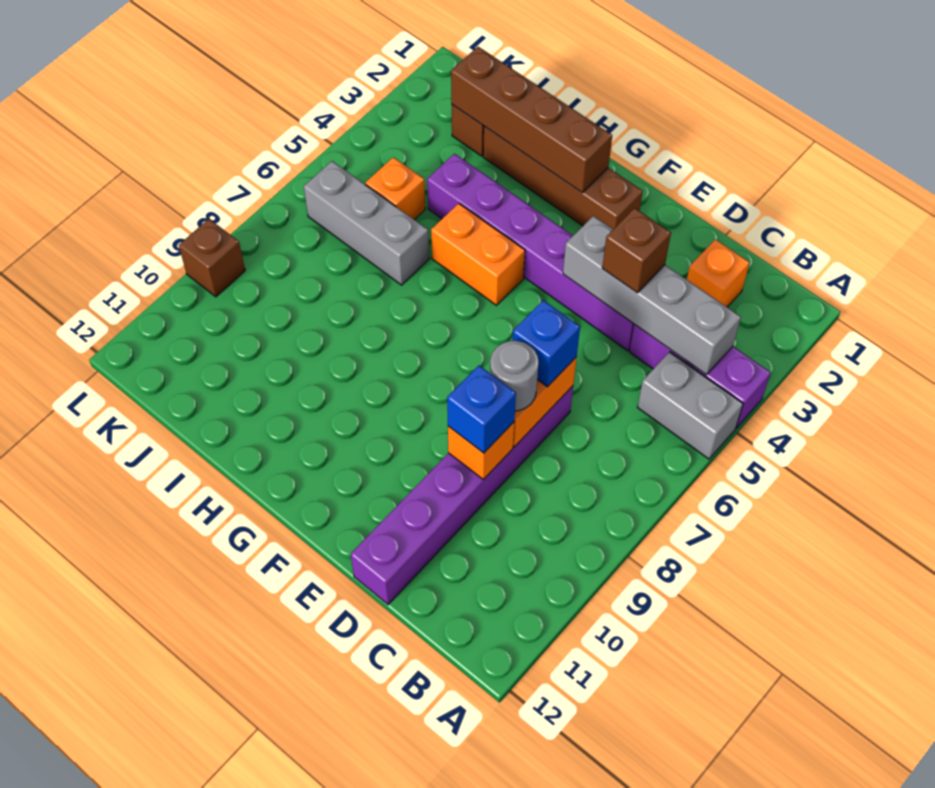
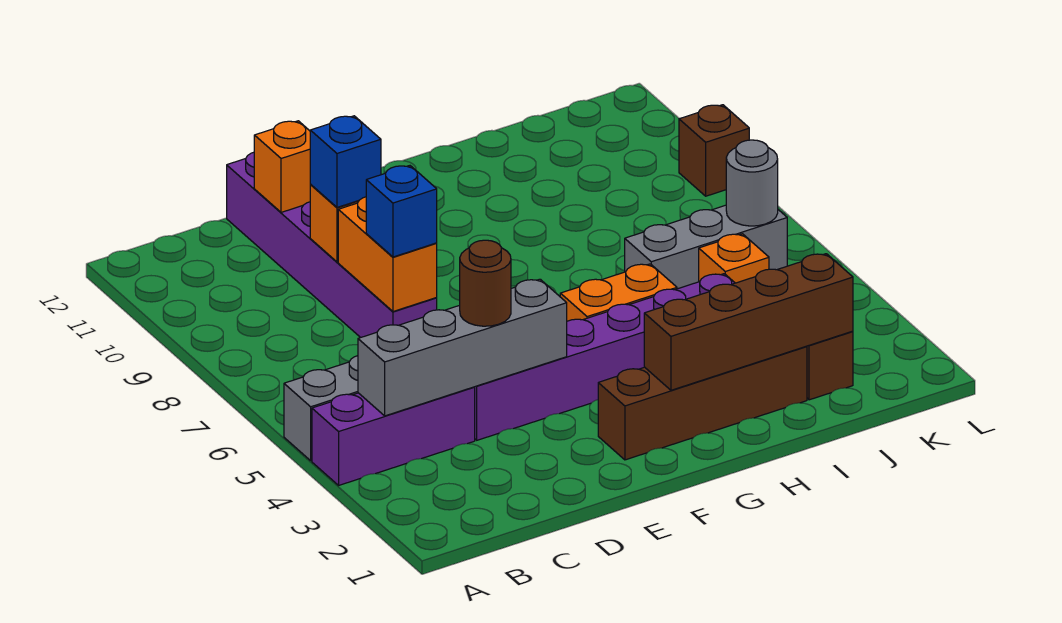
orange brick C2 level 1 -> orange brick D11 level 2
brown brick D4 level 3 -> brown round brick D4 level 3
grey round brick D8 level 3 -> grey round brick K6 level 2

